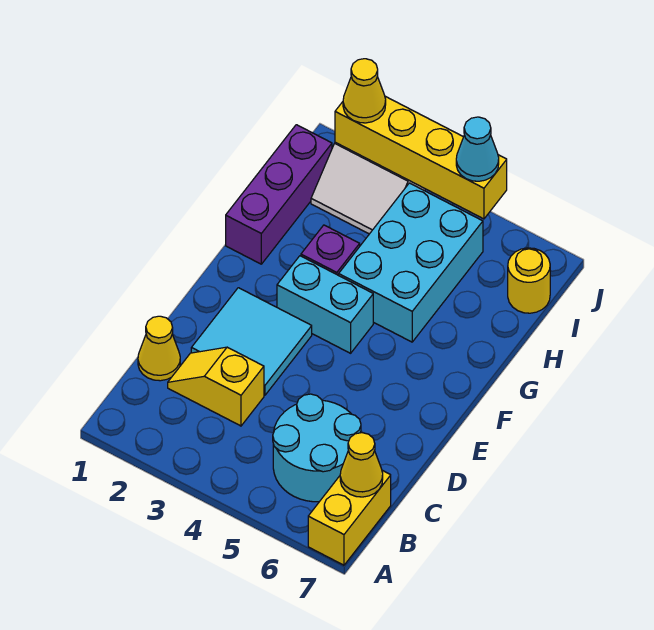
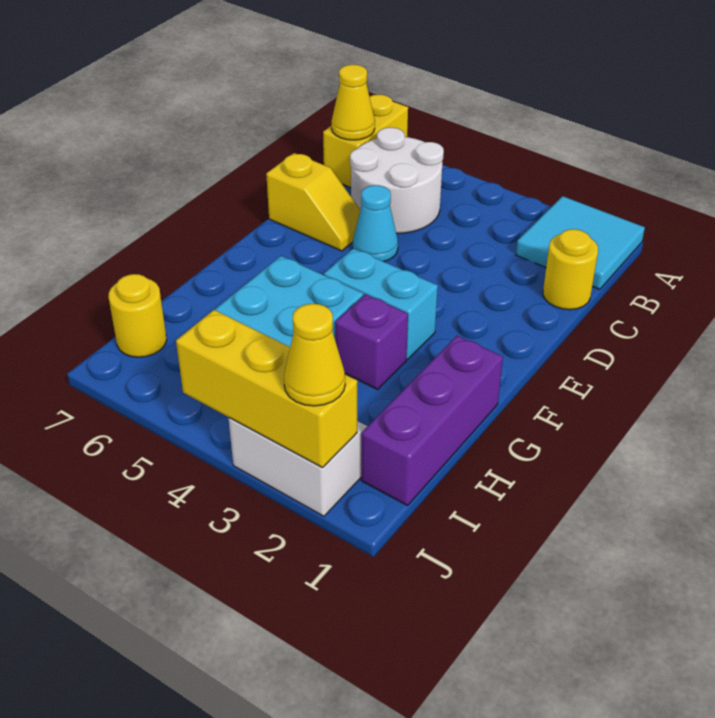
cyan round brick B5:C6 level 1 -> white round brick B5:C6 level 1
yellow cone C1 level 1 -> yellow round brick C1 level 1
yellow slope C2:C3 level 1 top 3 -> yellow slope D6:D7 level 1 top 7
cyan tile D2:E3 level 1 -> cyan tile A1:B2 level 1
yellow brick J2:J5 level 2 -> yellow brick J2:J4 level 2
cyan cone J5 level 3 -> cyan cone D5 level 1

